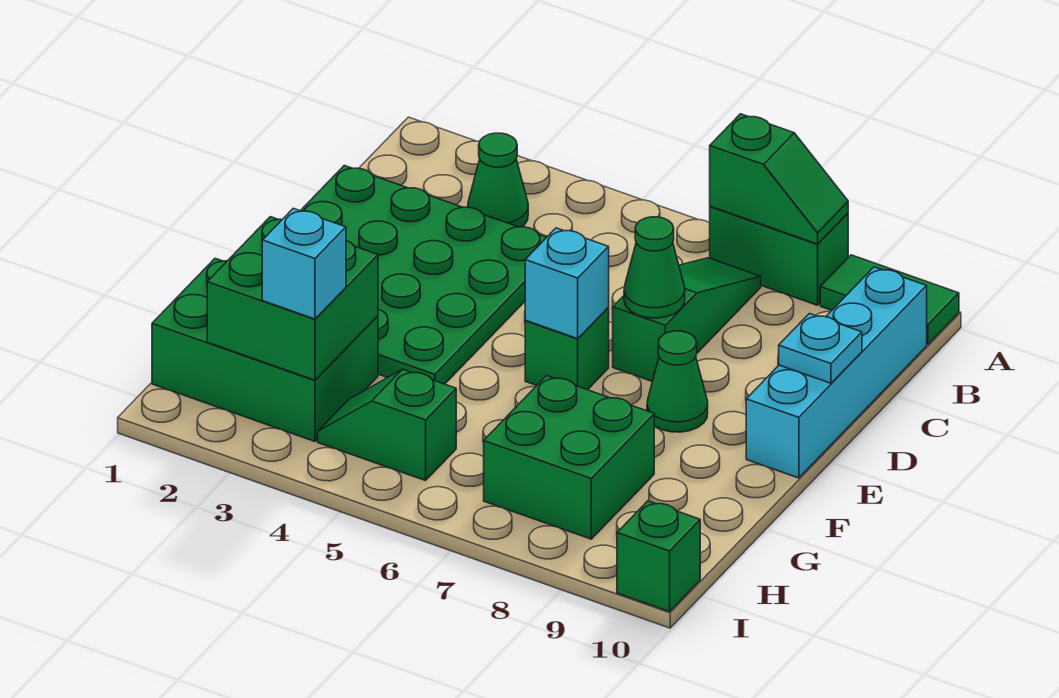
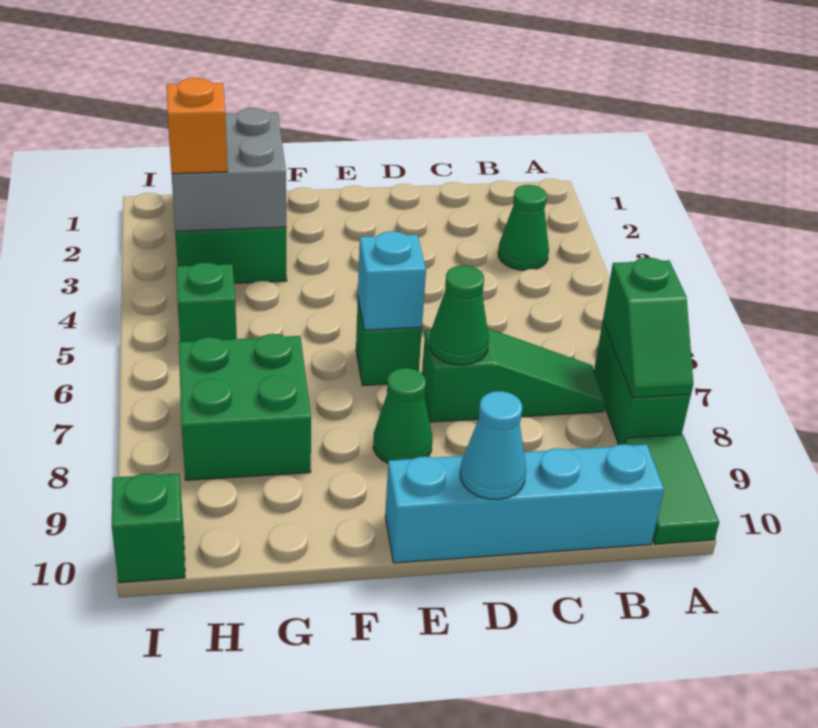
green plate C1:F4 level 1 -> none
cyan plate D10 level 2 -> cyan cone D10 level 2
green brick G2:H3 level 2 -> grey brick G2:H3 level 2
cyan brick H3 level 3 -> orange brick H3 level 3

